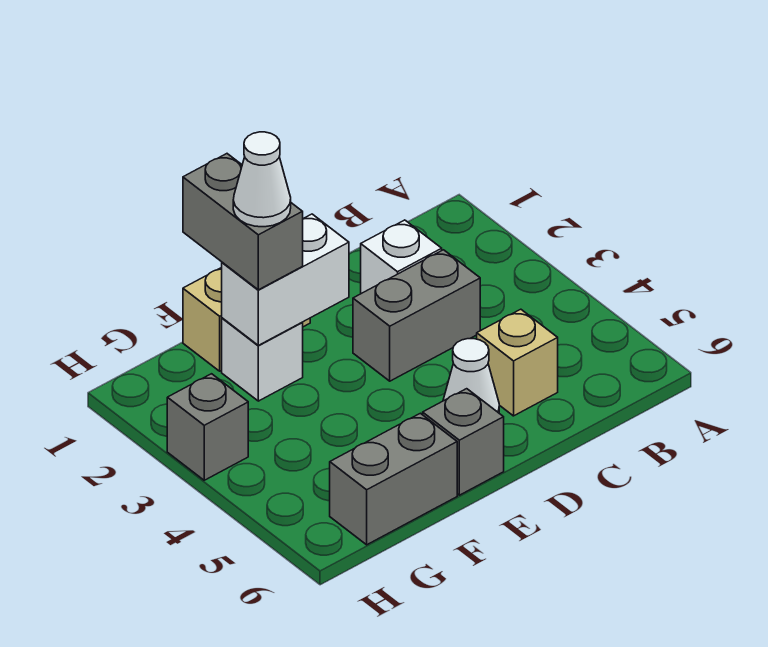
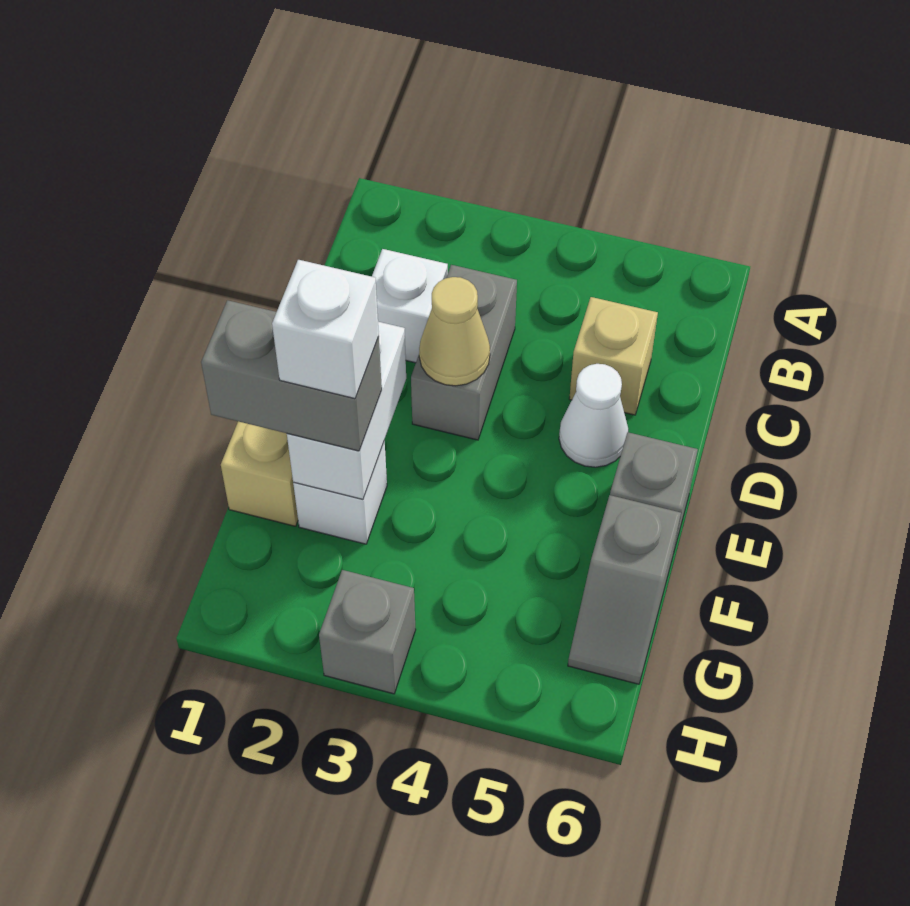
none -> tan cone D3 level 2
white cone F2 level 4 -> white brick F2 level 4
grey brick F6:G6 level 1 -> grey slope F6:G6 level 1 top F

